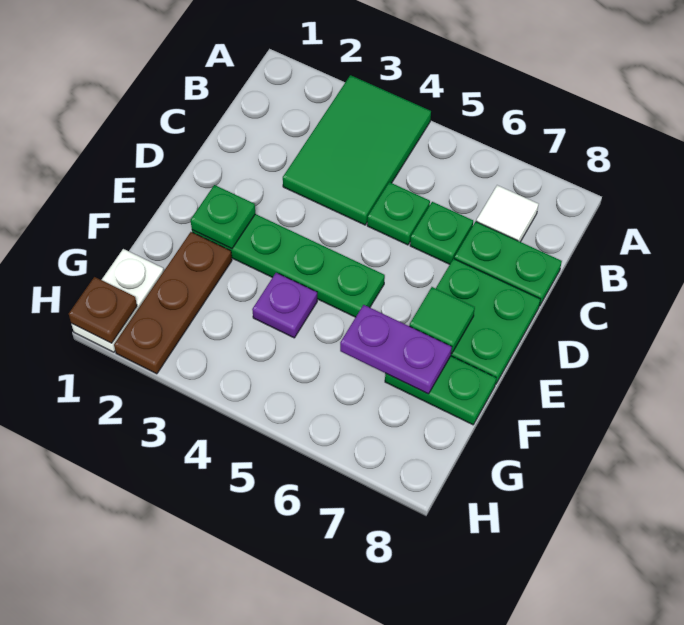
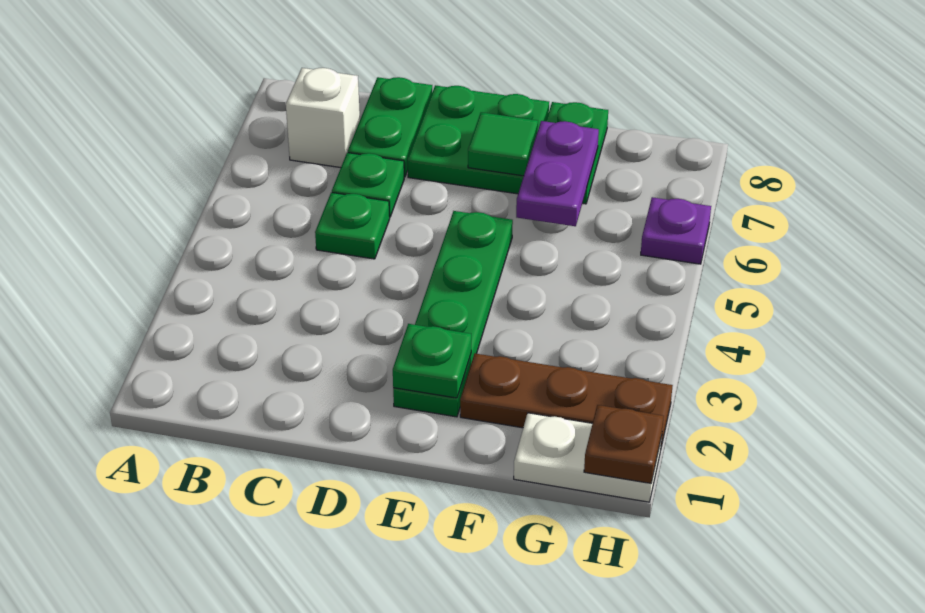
green tile A3:C4 level 1 -> none
white tile B7 level 1 -> white brick B7 level 1
purple plate F4 level 1 -> purple plate H6 level 1

